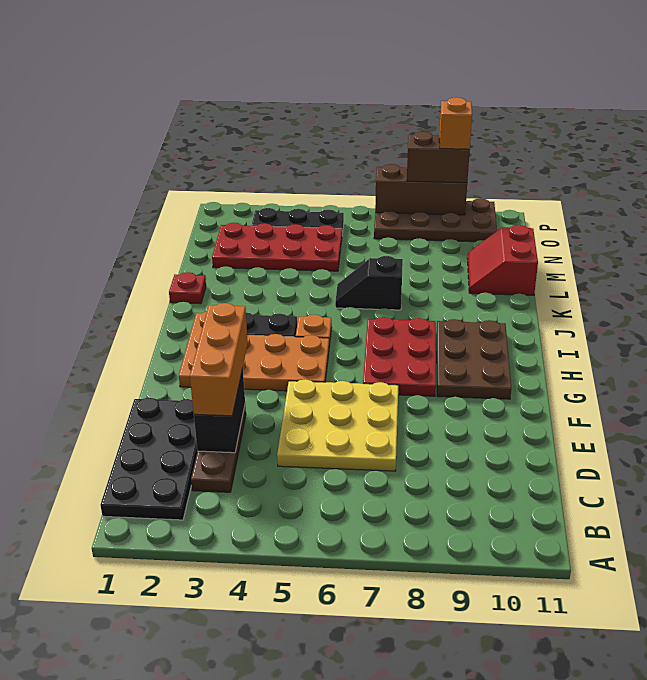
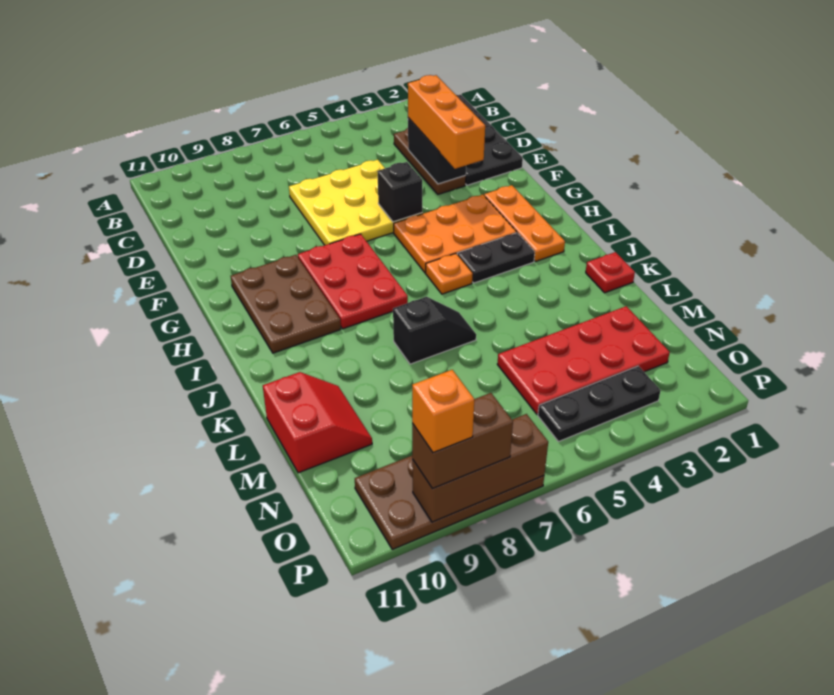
none -> black brick F5 level 2

